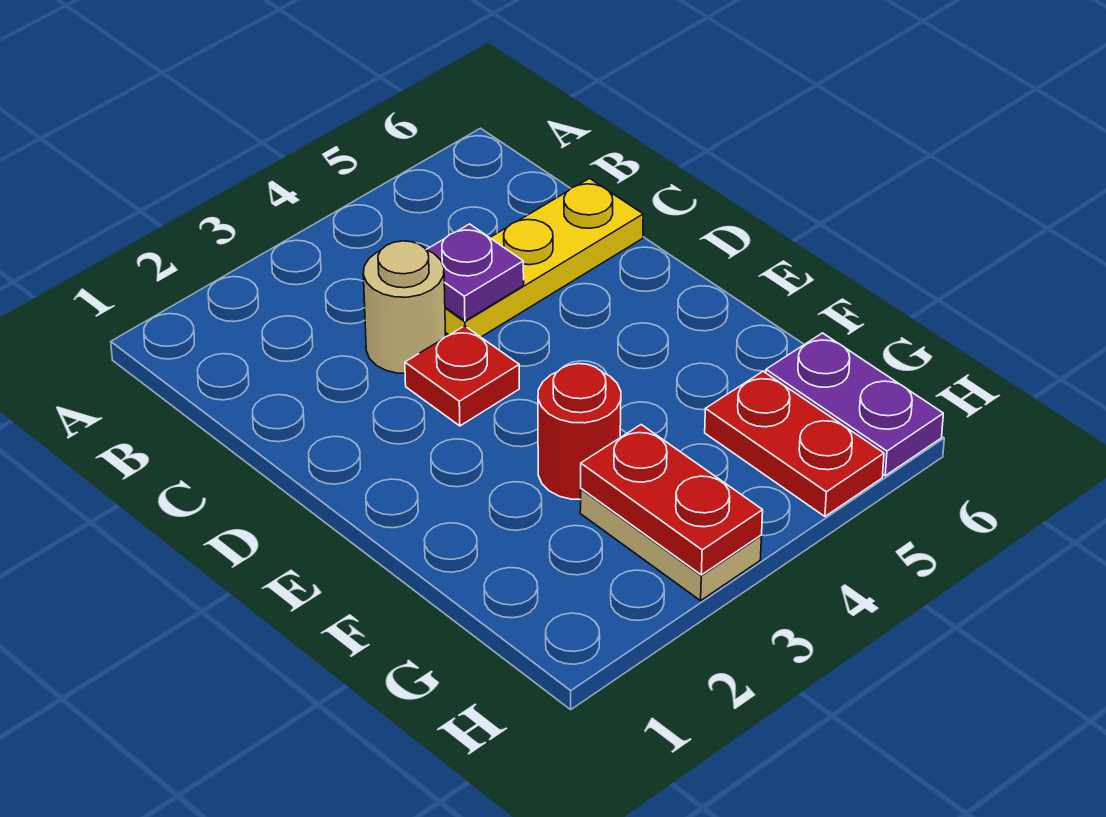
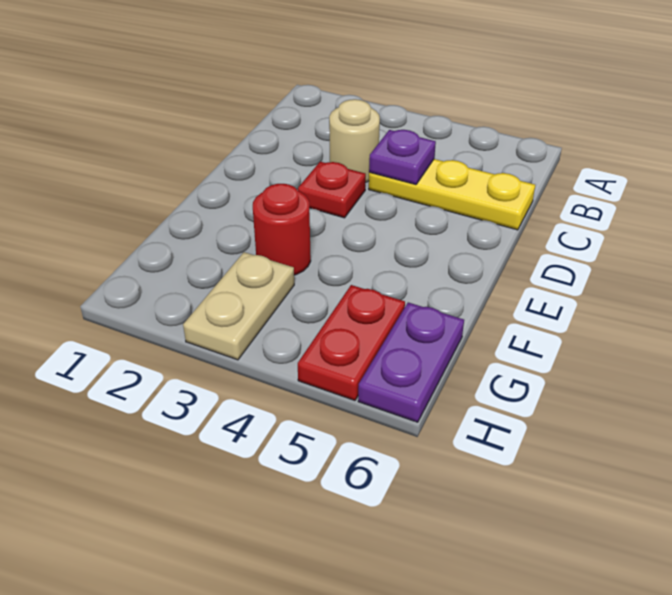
red plate G3:H3 level 2 -> none

